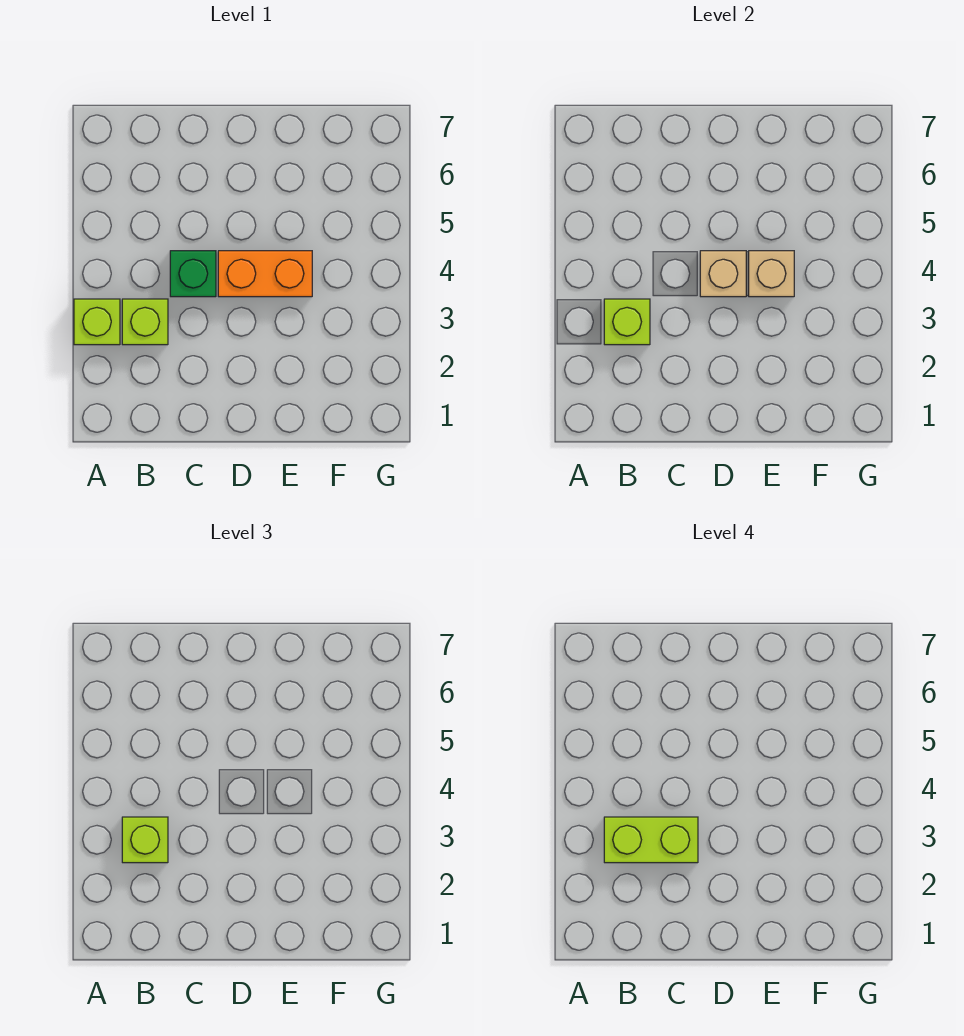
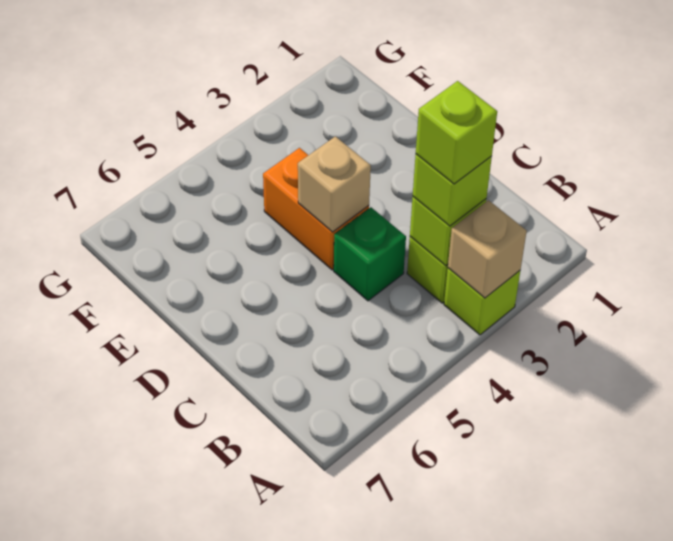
lime brick B3:C3 level 4 -> lime brick B3 level 4
tan brick E4 level 2 -> tan brick A3 level 2

